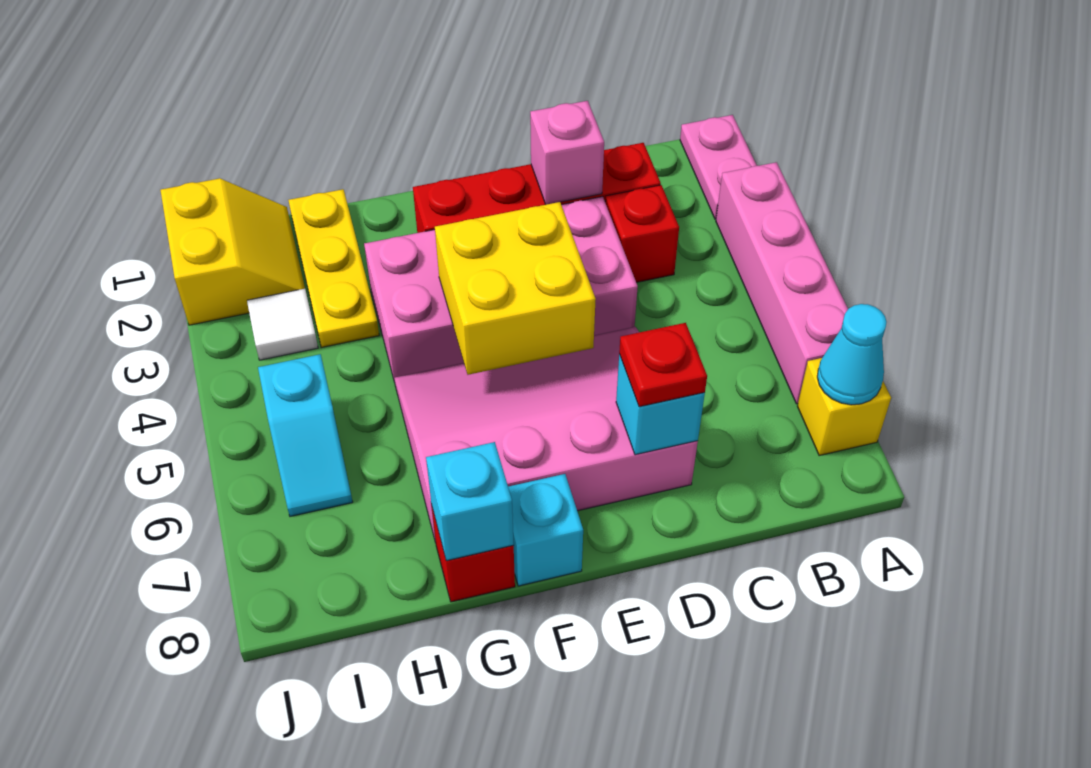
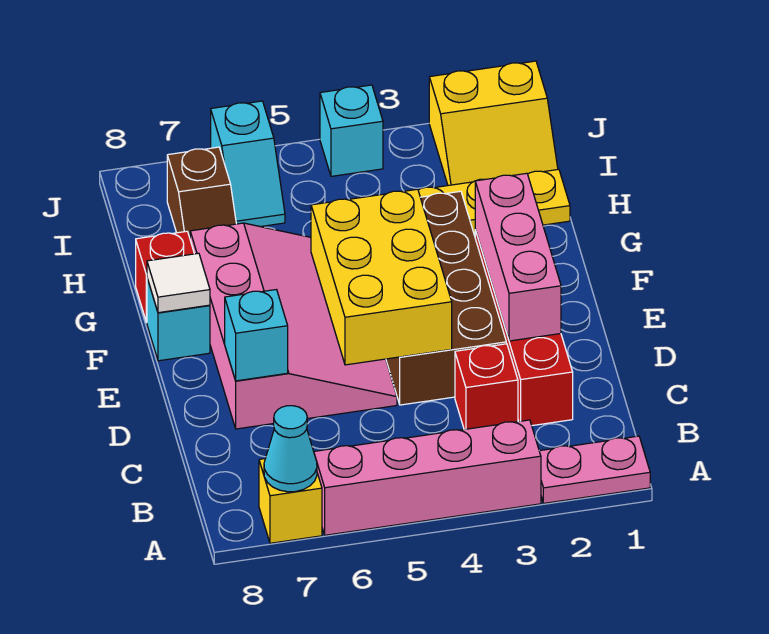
pink brick D2 level 2 -> pink brick D2:F2 level 2
pink brick D3:G4 level 1 -> brown brick D3:G4 level 1
red plate D7 level 3 -> none
yellow brick E4:F5 level 2 -> yellow brick D4:F5 level 2
cyan brick G8 level 2 -> cyan brick J4 level 1
none -> brown slope H7:I7 level 1 top I
white tile I3 level 1 -> white tile F8 level 2
cyan slope I5:I6 level 1 top 5 -> cyan slope I6:J6 level 1 top J

